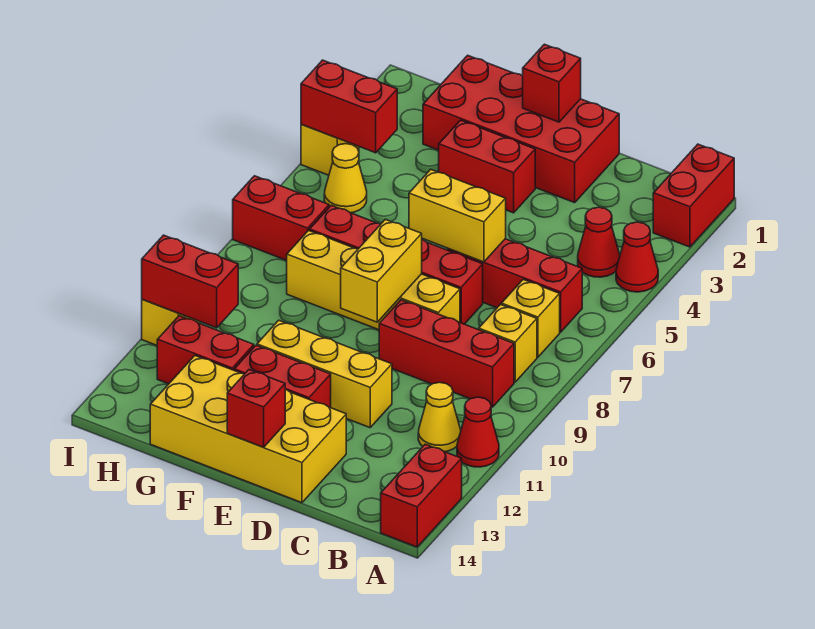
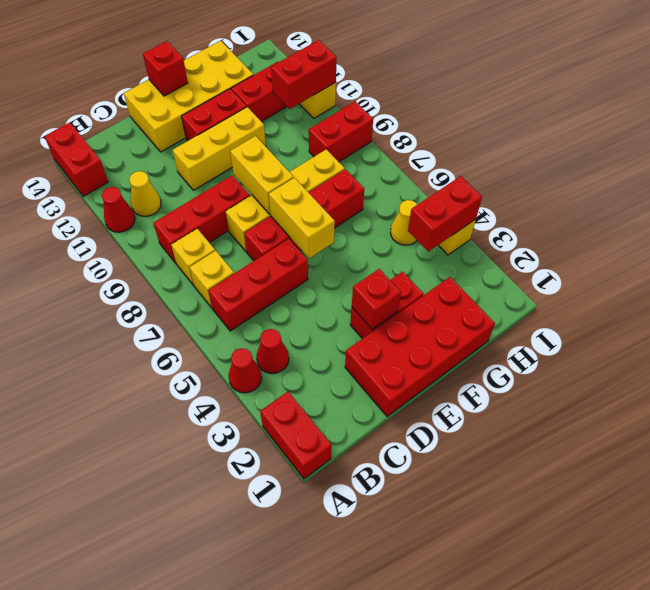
yellow brick D6:E6 level 2 -> yellow brick E6:E7 level 2
red brick E1 level 2 -> red brick E3 level 2
red brick H7:I7 level 1 -> red brick H9:I9 level 1

